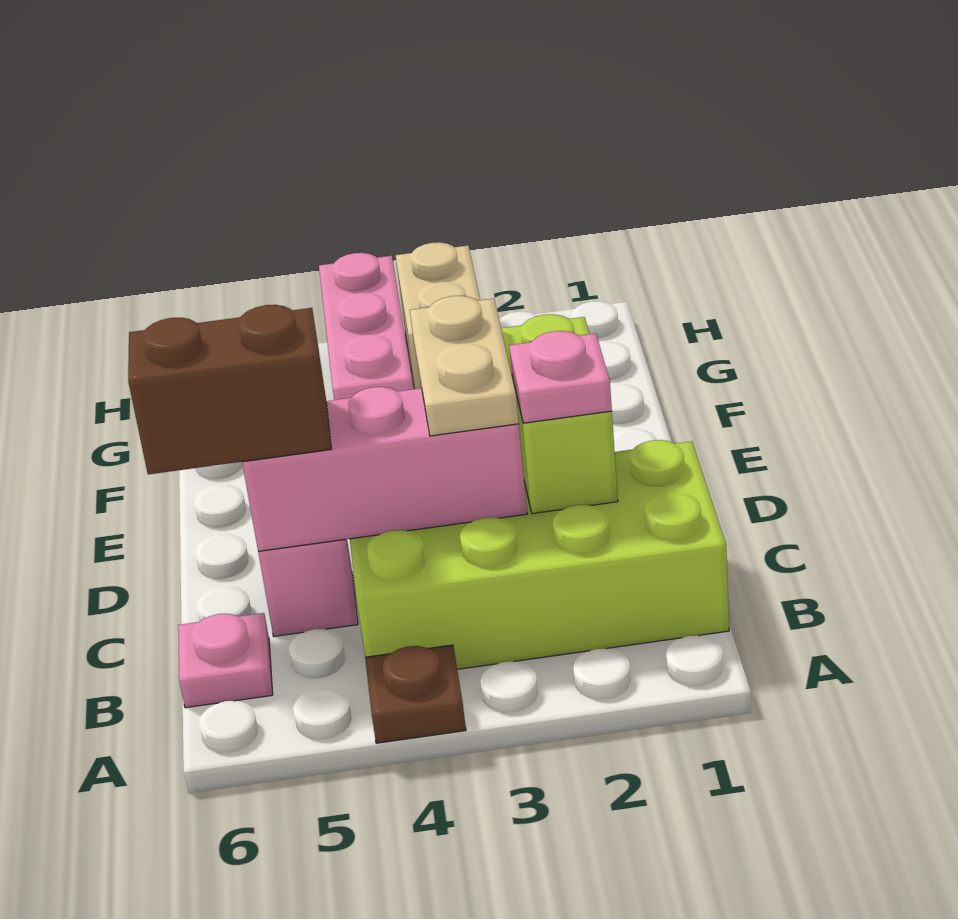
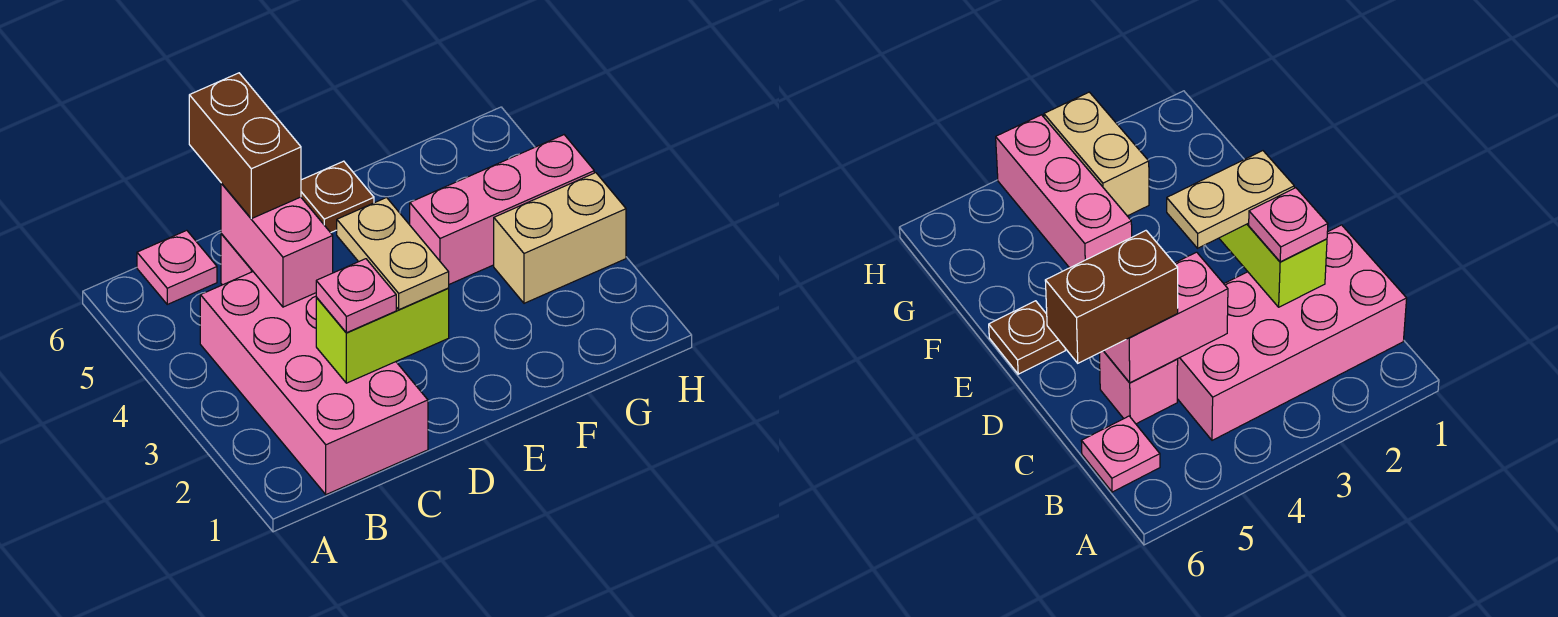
brown plate A4 level 1 -> brown plate E6 level 1
lime brick B1:C4 level 1 -> pink brick B1:C4 level 1
pink brick C3:C5 level 2 -> pink brick C4:C5 level 2
tan plate C3:D3 level 3 -> tan plate D2:D3 level 3

